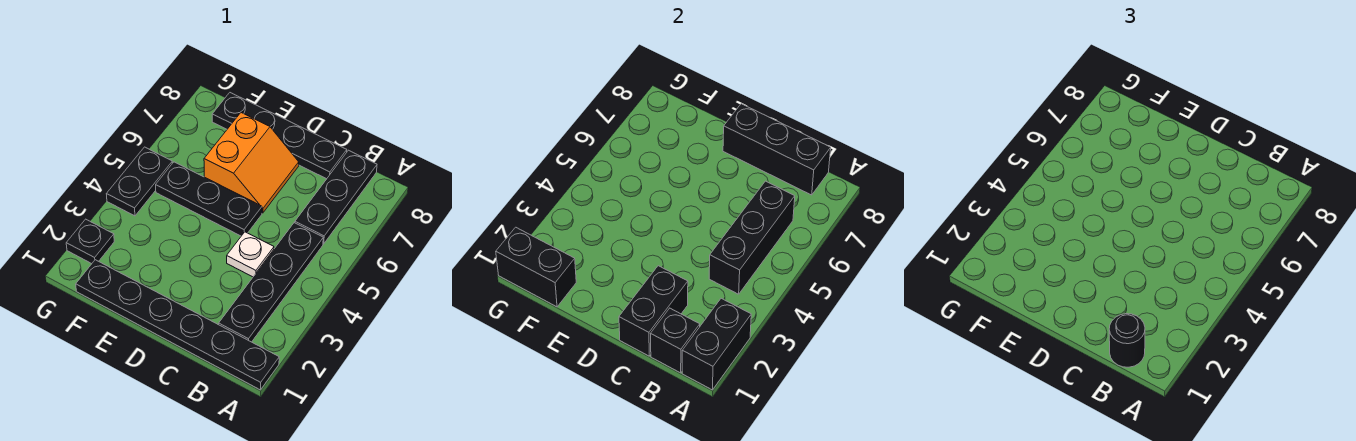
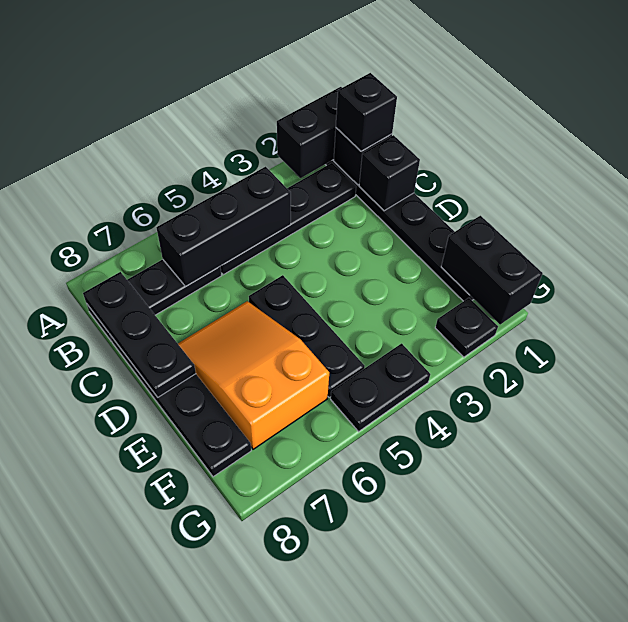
black round brick B1 level 3 -> black brick B1 level 3
black brick B8:D8 level 2 -> black plate B8:D8 level 2
black brick C1:C2 level 2 -> black brick C1 level 2
white plate C4 level 1 -> none
orange slope D6:E7 level 1 top E -> orange slope D6:F7 level 1 top F

